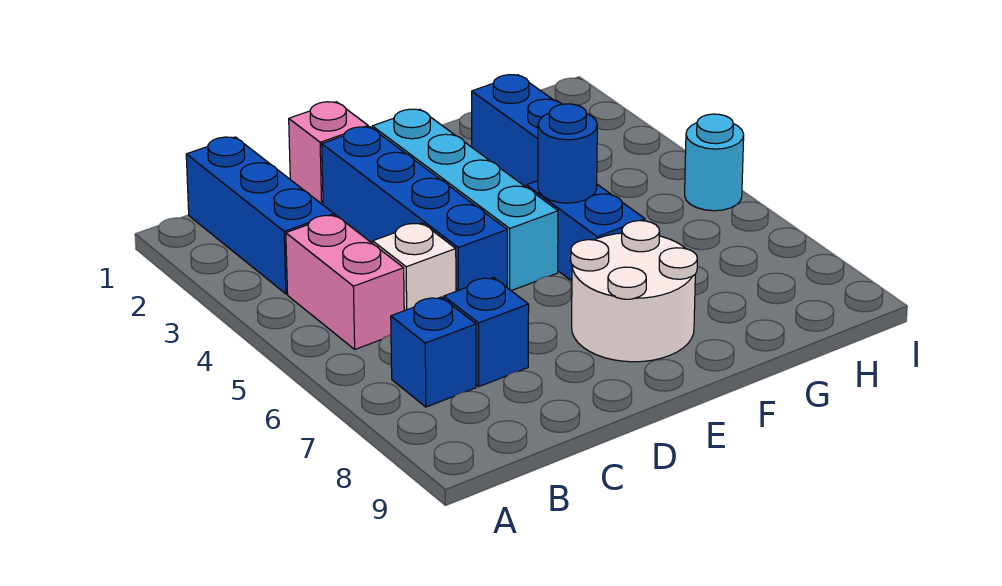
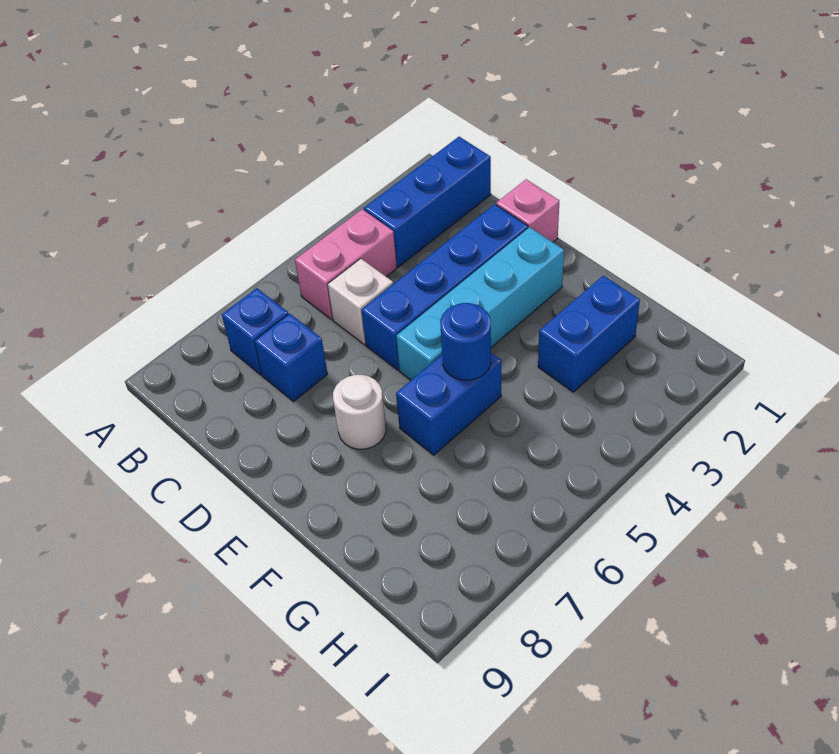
white round brick E7:F8 level 1 -> white round brick E7 level 1
cyan round brick I5 level 1 -> none

